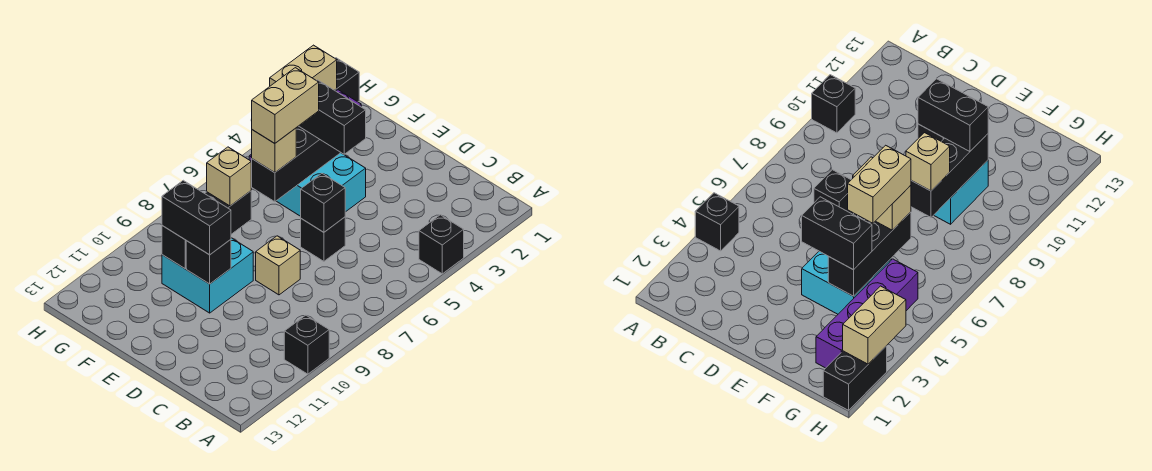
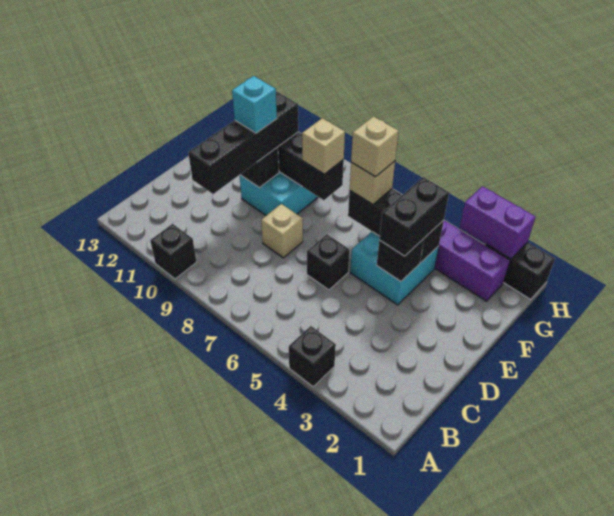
black brick D6 level 2 -> black brick E4 level 2
black brick E10:F10 level 3 -> black brick C10:F10 level 3
none -> cyan brick E10 level 4
tan brick F5:F6 level 4 -> tan brick F6 level 4
tan brick H2:H3 level 2 -> purple brick H2:H3 level 2

